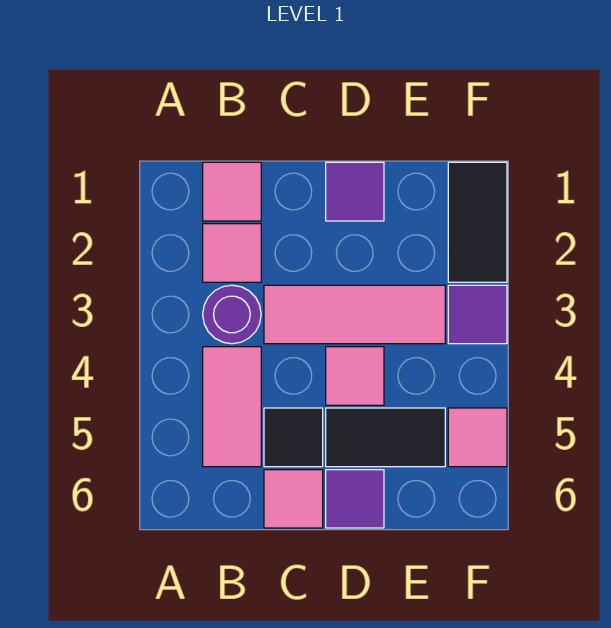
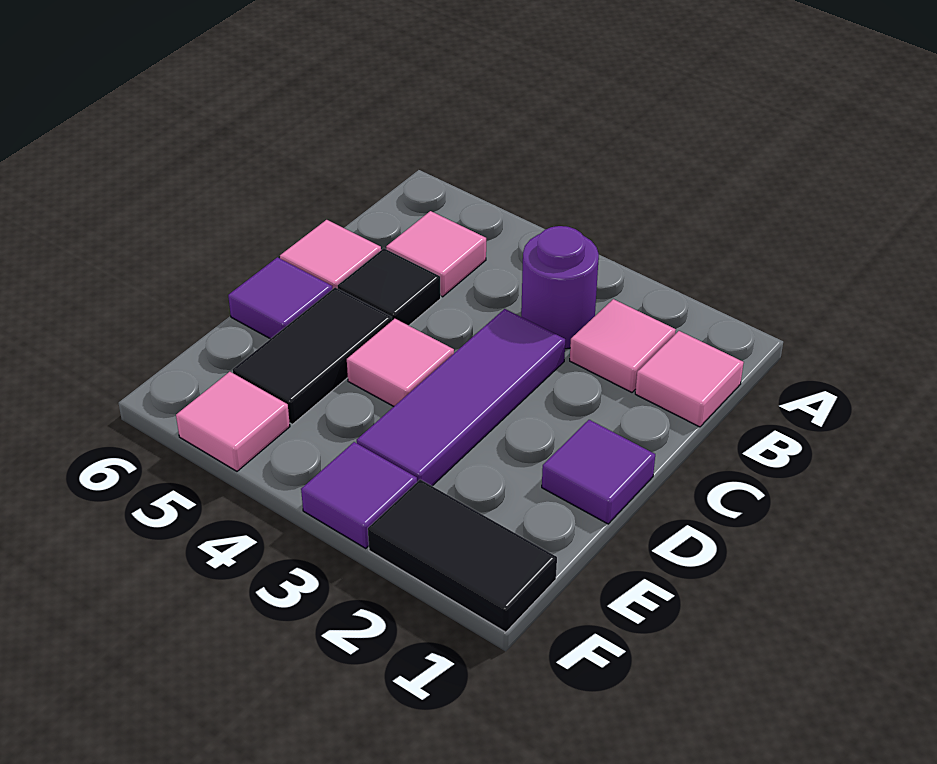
pink tile B4:B5 level 1 -> pink tile B5 level 1
pink tile C3:E3 level 1 -> purple tile C3:E3 level 1

